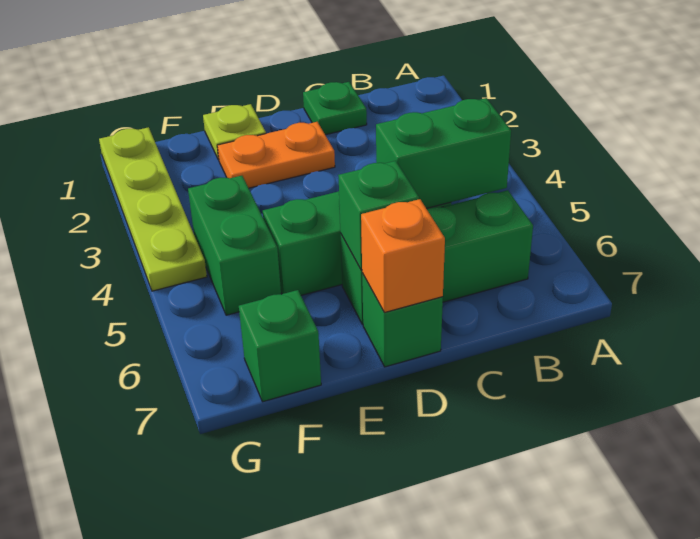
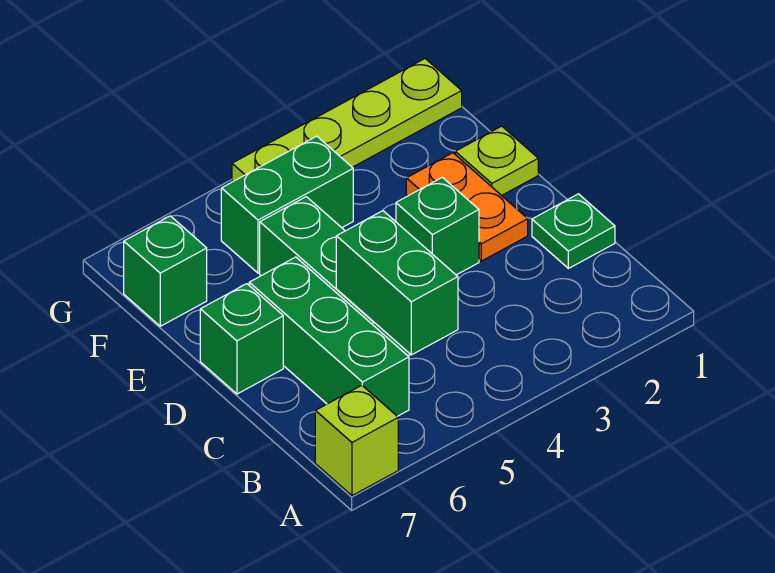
none -> lime brick A7 level 1
green brick D6 level 2 -> green brick D3 level 1
orange brick D7 level 2 -> none

